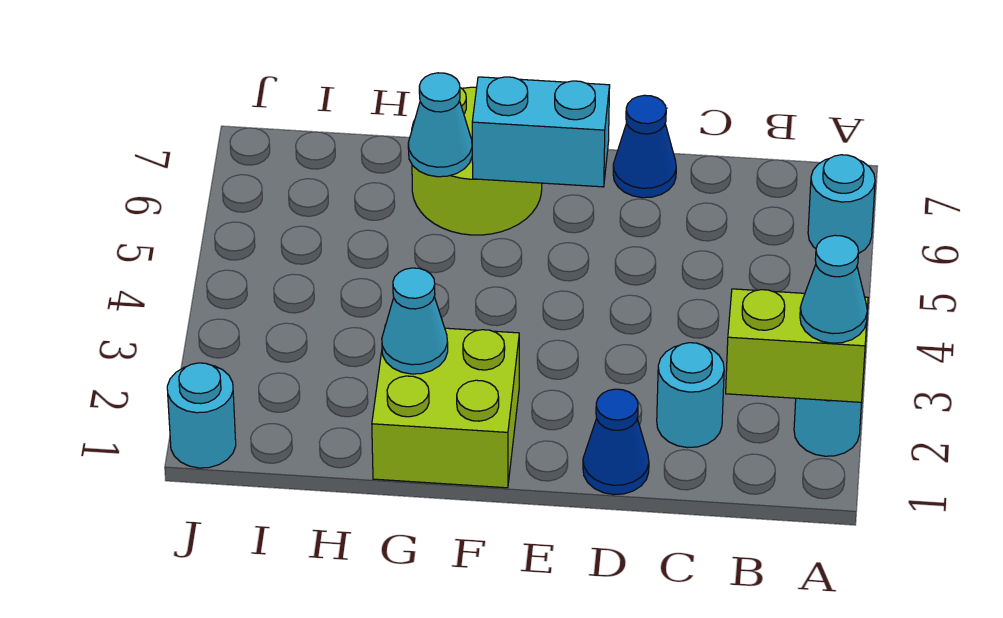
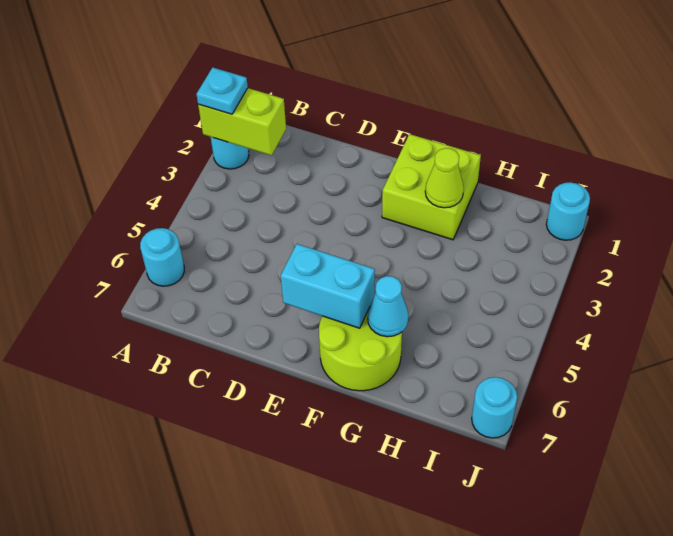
cyan cone A2 level 3 -> cyan plate A2 level 3
cyan round brick C2 level 1 -> cyan round brick J7 level 1
blue cone D1 level 1 -> none
blue cone D7 level 1 -> none
cyan cone G2 level 2 -> lime cone G2 level 2

